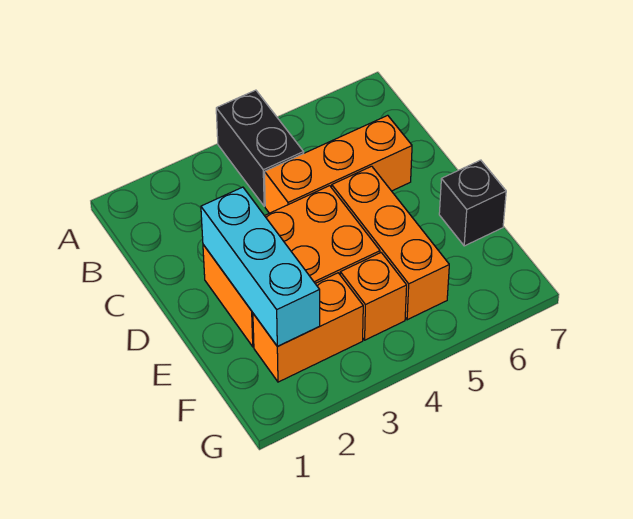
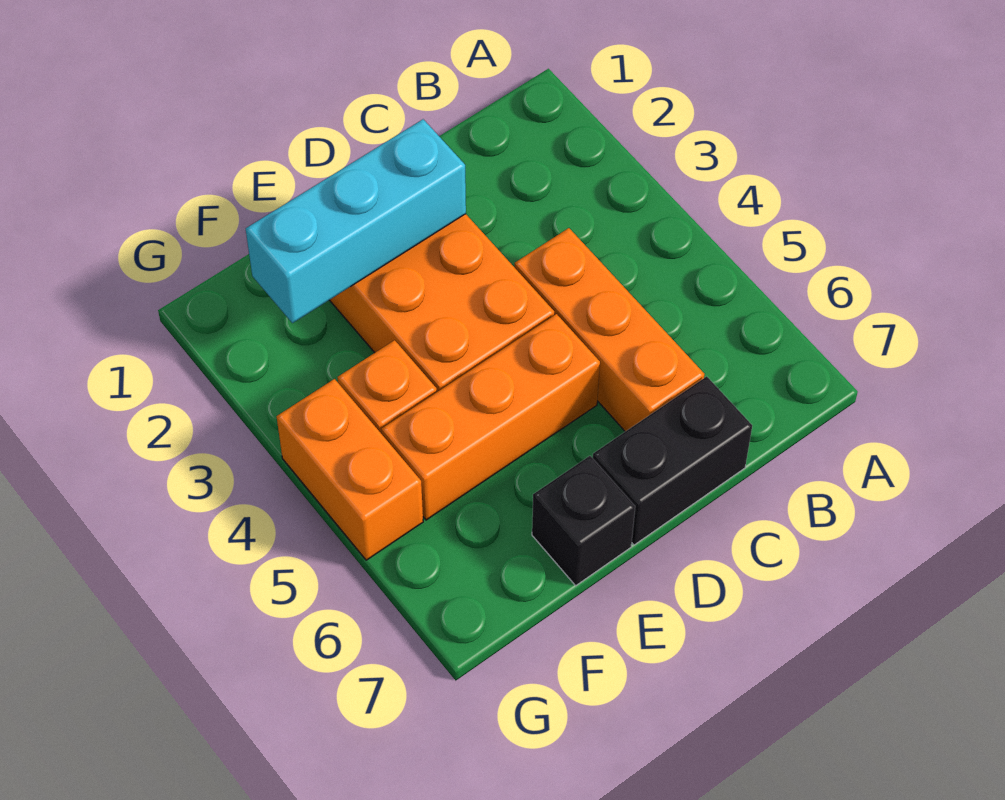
black brick A4:B4 level 1 -> black brick C7:D7 level 1
orange brick F2:F3 level 1 -> orange brick G4:G5 level 1

